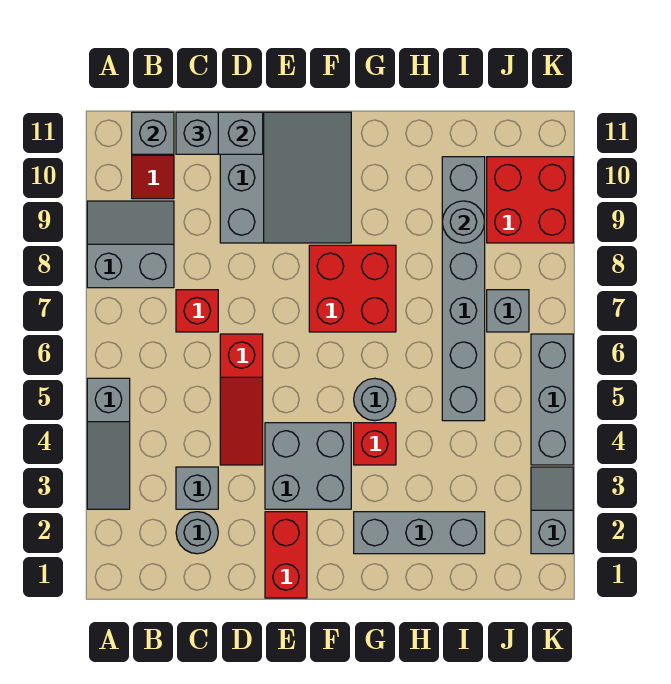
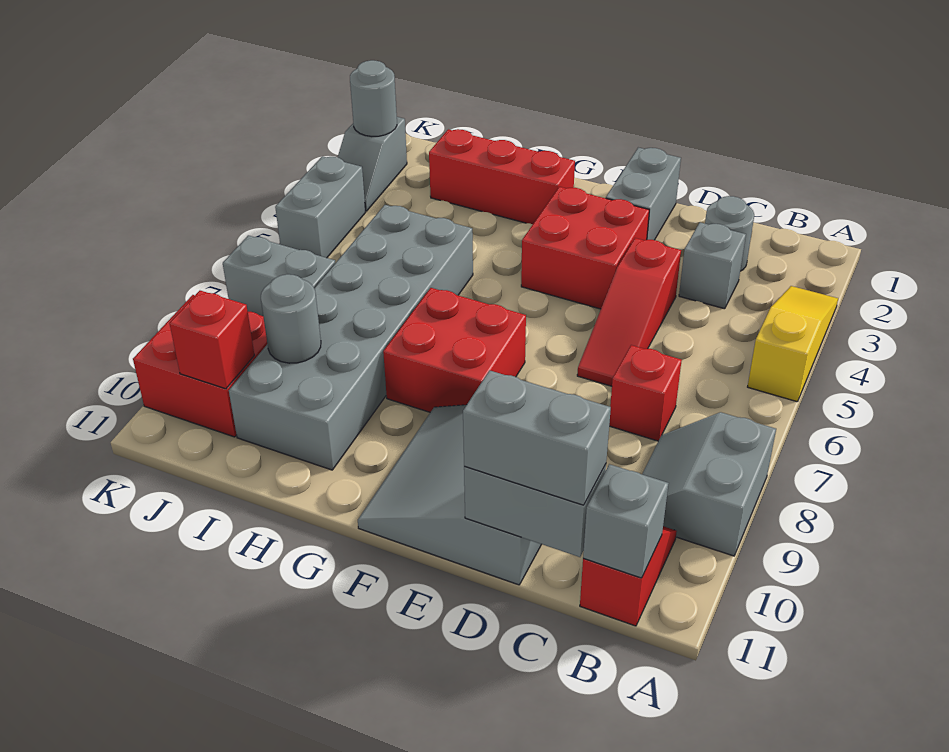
grey slope A3:A5 level 1 top 5 -> yellow slope A3:A5 level 1 top 5
grey slope A8:B9 level 1 top 8 -> grey slope A8:B9 level 1 top A
grey brick C11 level 3 -> grey brick C11:D11 level 3
red slope D4:D6 level 1 top 6 -> red slope D4:D6 level 1 top 4
red brick E1:E2 level 1 -> grey brick E1:E2 level 1
grey brick E3:F4 level 1 -> red brick E3:F4 level 1
grey brick G2:I2 level 1 -> red brick G2:I2 level 1
red brick G4 level 1 -> red brick J10 level 2
grey round brick G5 level 1 -> grey round brick K2 level 2
grey brick I5:I10 level 1 -> grey brick H5:I10 level 1
grey brick J7 level 1 -> grey brick J7:K7 level 1
grey brick K4:K6 level 1 -> grey brick K4:K5 level 1

